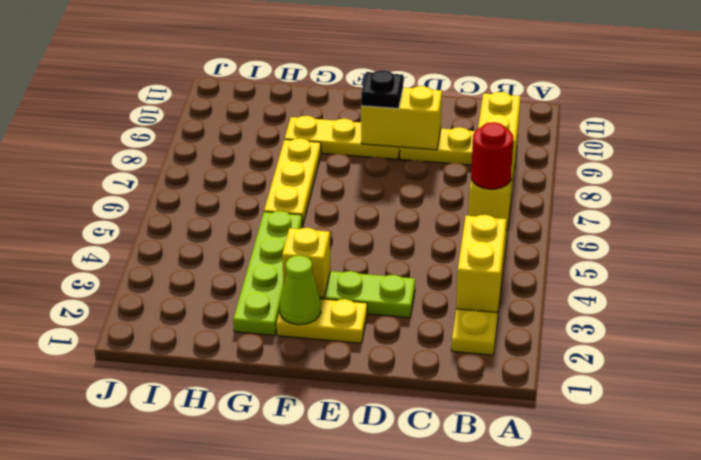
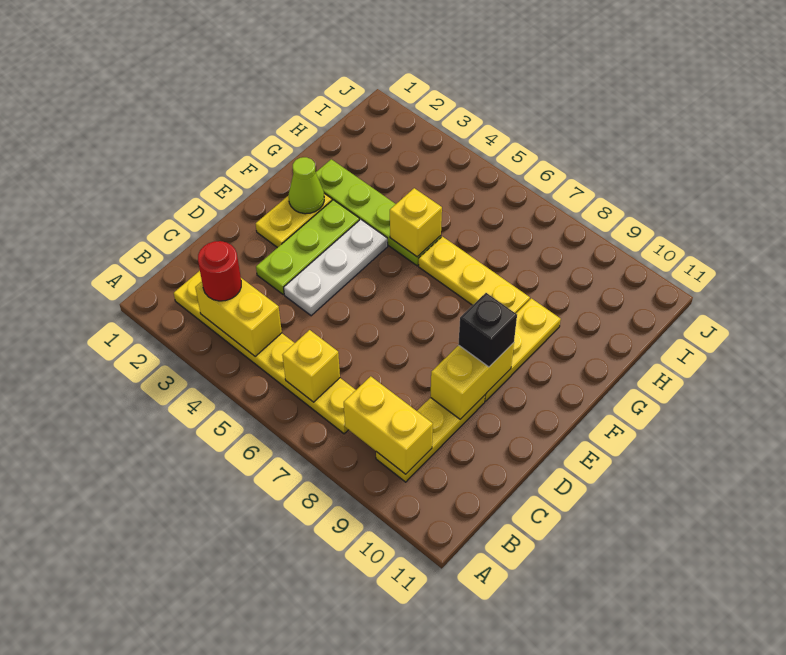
red round brick B6 level 3 -> red round brick B3 level 3
none -> white plate D4:F4 level 1
black plate E9 level 3 -> black brick E9 level 3
yellow brick F3 level 2 -> yellow brick G5 level 2

